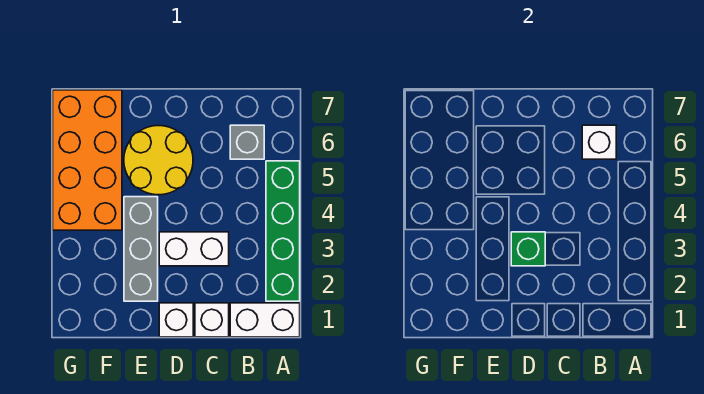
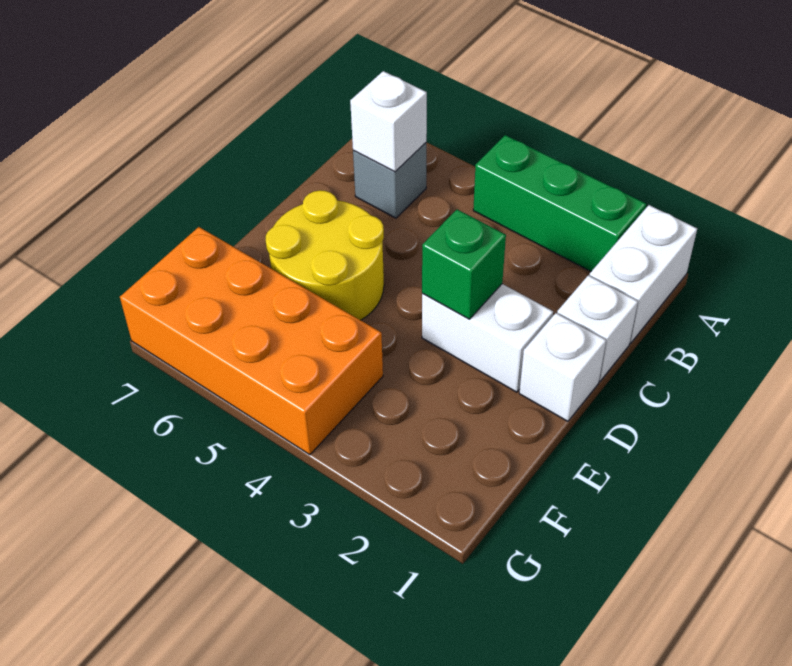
green brick A2:A5 level 1 -> green brick A2:A4 level 1
white brick C3:D3 level 1 -> white brick D2:D3 level 1
grey brick E2:E4 level 1 -> none

